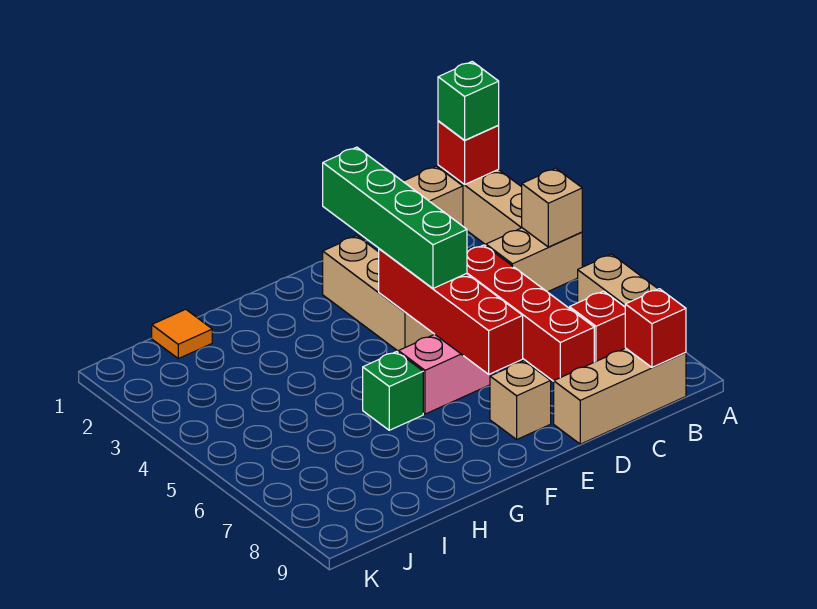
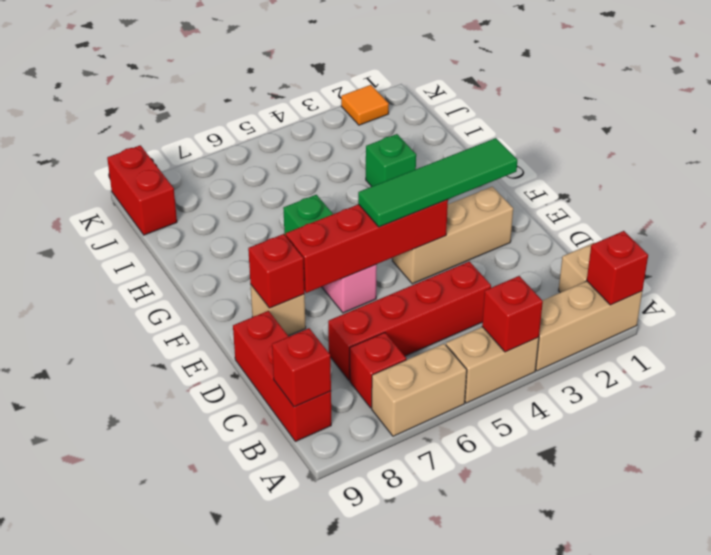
green brick A1 level 3 -> green brick H3 level 1
tan brick A4:B4 level 1 -> tan brick A4:A5 level 1
tan brick A4 level 2 -> red brick A4 level 2
tan brick B9:D9 level 1 -> red brick B9:D9 level 1
green brick E2:E5 level 3 -> green tile E2:E5 level 3
none -> red brick E8 level 2
orange tile I1 level 1 -> orange tile K2 level 1
none -> red brick J9:K9 level 1

